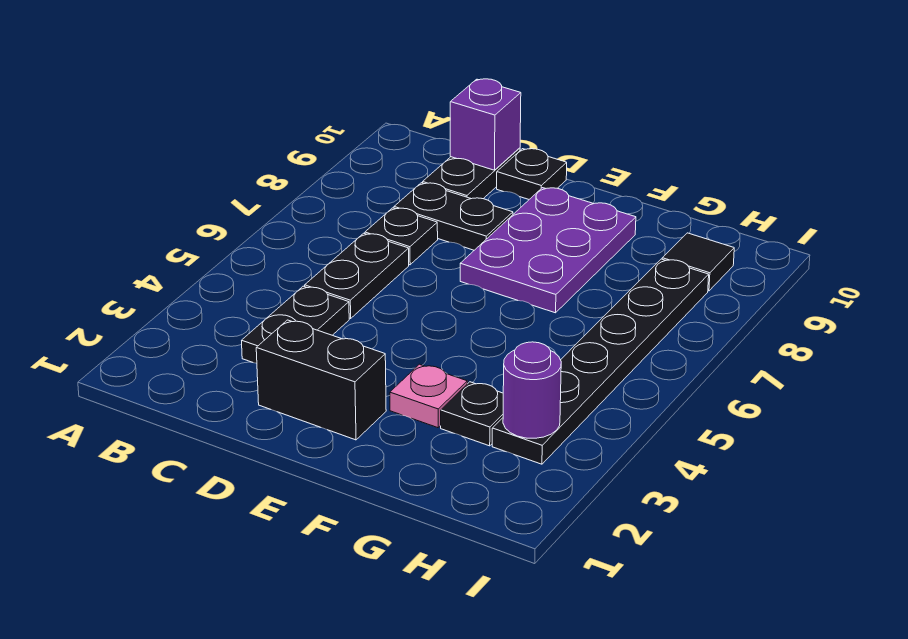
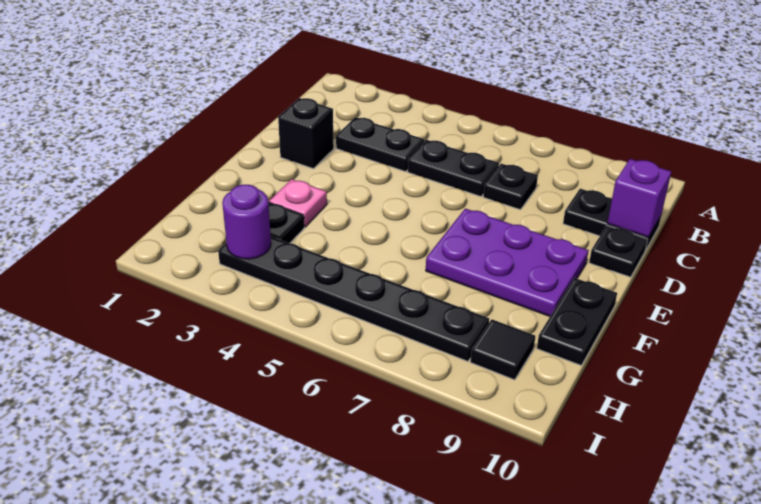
black plate C8:D8 level 1 -> black plate F10:G10 level 1
black brick D2:E2 level 1 -> black brick D2 level 1

